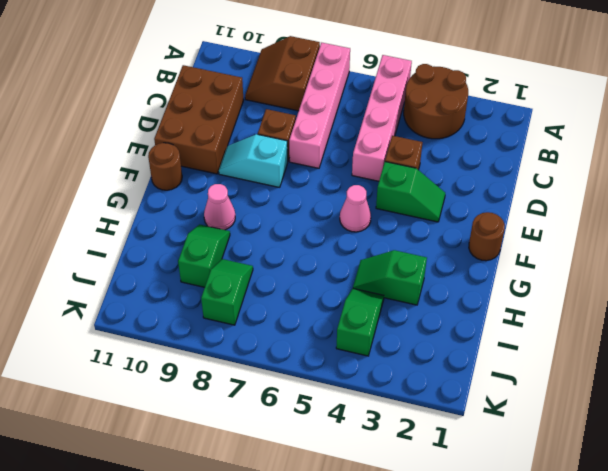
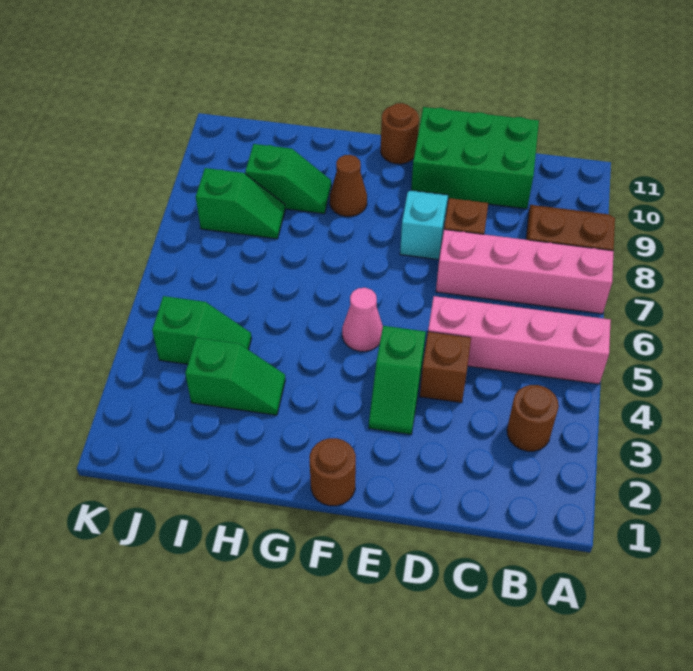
brown round brick A3:B4 level 1 -> brown round brick B3 level 1
brown brick C10:E11 level 1 -> green brick C10:E11 level 1
pink cone G9 level 1 -> brown cone G9 level 1
green slope H3:H4 level 1 top 3 -> green slope H3:I3 level 1 top I

